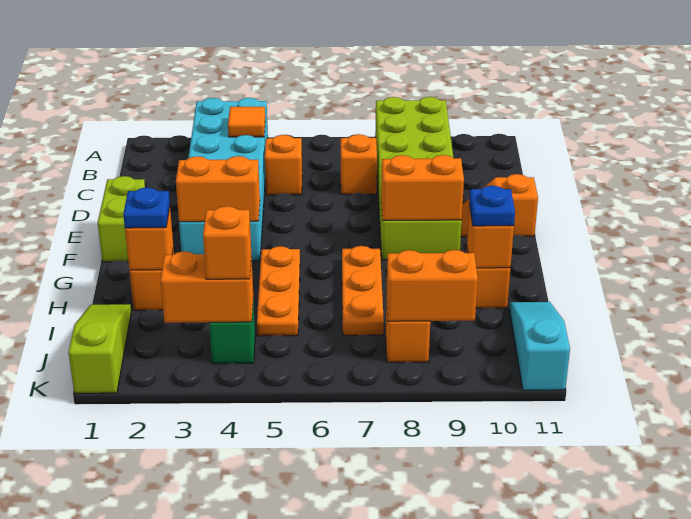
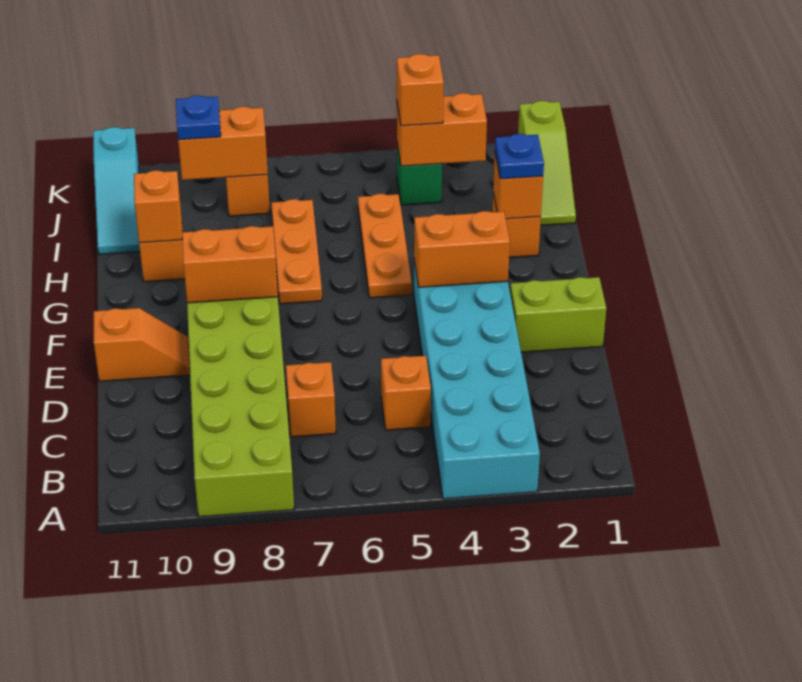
orange tile B4 level 2 -> none
lime brick E1:F1 level 1 -> lime brick E1:E2 level 1
blue plate H10 level 3 -> blue plate J9 level 3

